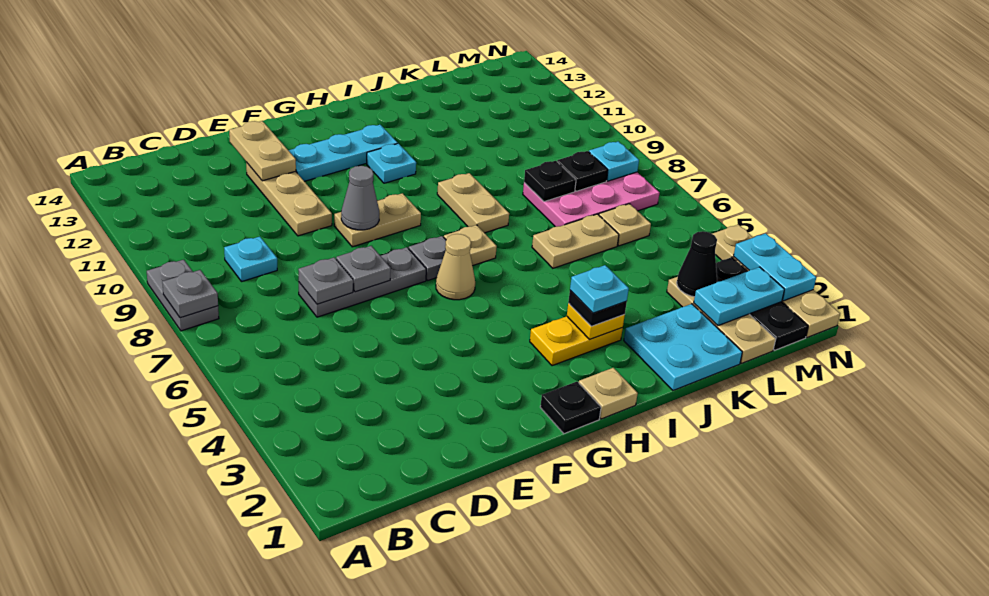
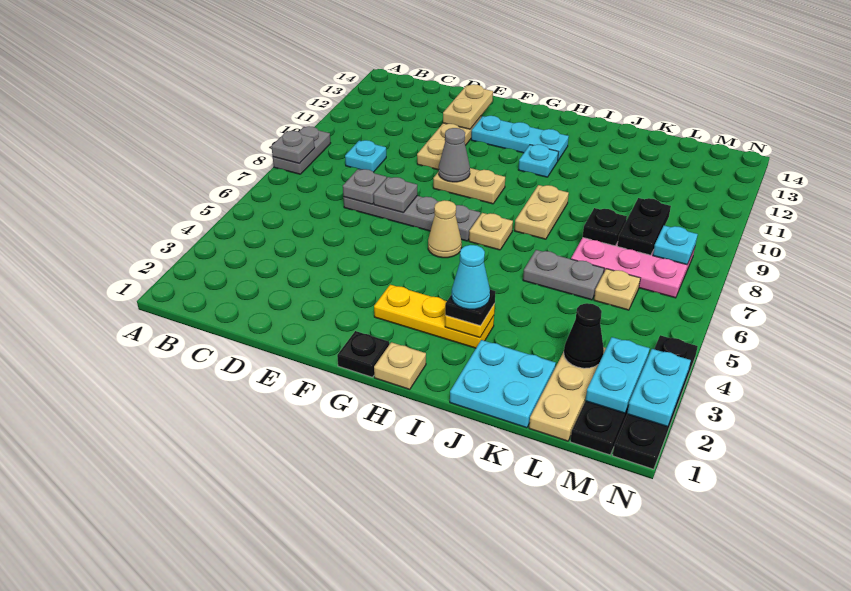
yellow plate H3:I3 level 1 -> yellow plate G3:I3 level 1
cyan plate I3 level 4 -> cyan cone I3 level 4
tan plate J6:K6 level 1 -> grey plate J6:K6 level 1
cyan plate L2:M2 level 2 -> cyan plate M2:M3 level 2
black plate L8 level 2 -> black plate L8:L9 level 2
tan plate N1:N4 level 1 -> black plate N1:N4 level 1

